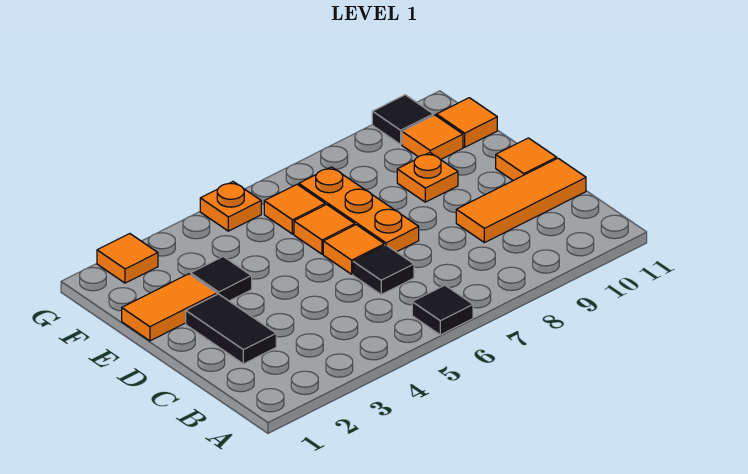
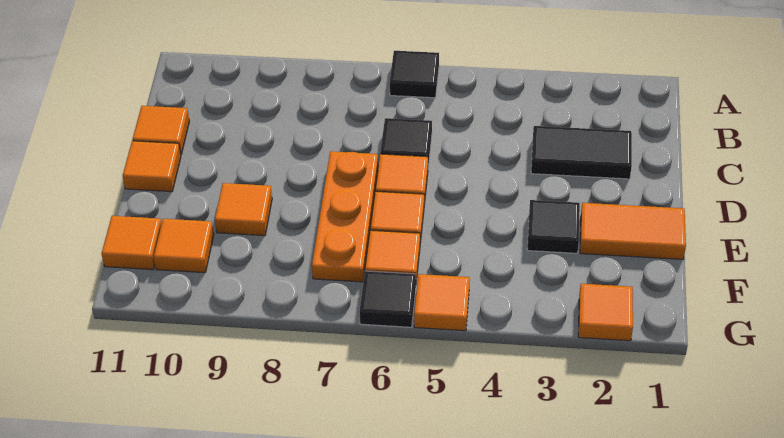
black tile C2:D2 level 1 -> black tile C2:C3 level 1
orange tile C9:C11 level 1 -> orange tile C11 level 1
orange plate E9 level 1 -> orange tile E9 level 1
orange plate G5 level 1 -> orange tile G5 level 1
black tile G10 level 1 -> black tile G6 level 1

